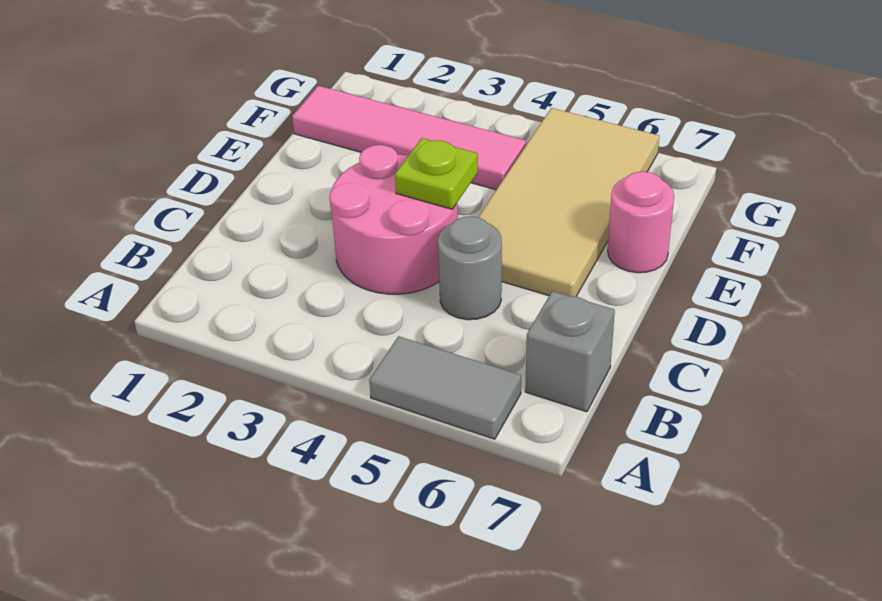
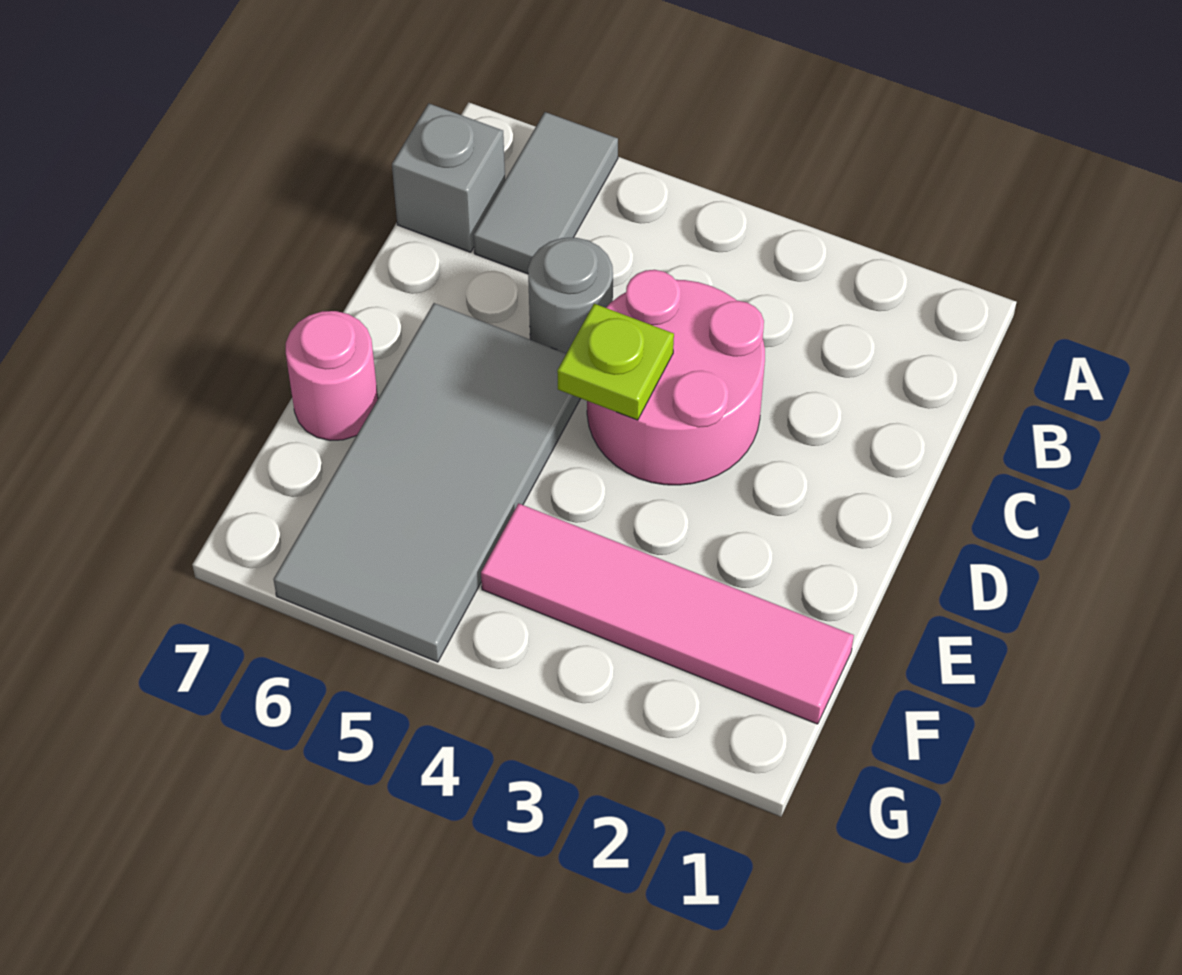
grey tile A5:A6 level 1 -> grey tile A6:B6 level 1
tan tile D5:G6 level 1 -> grey tile D5:G6 level 1

